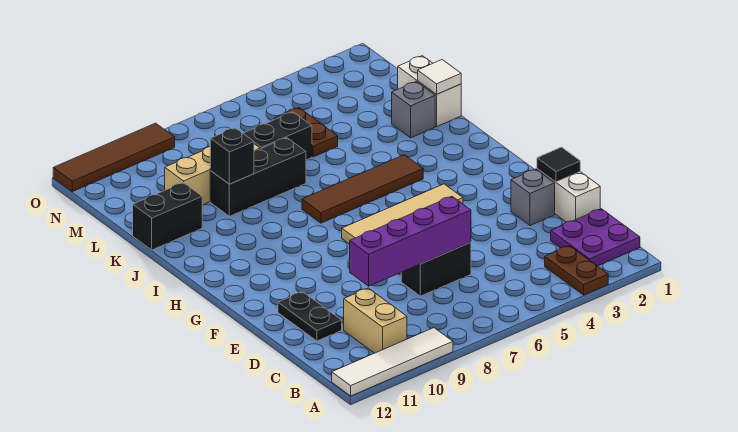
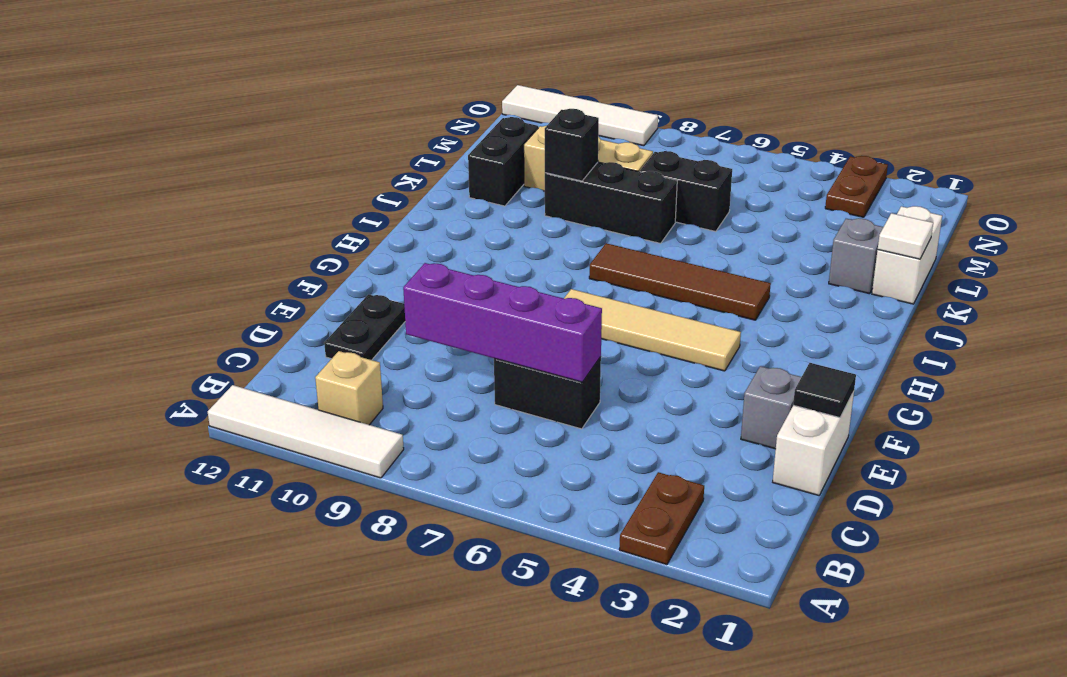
purple plate B1:C2 level 1 -> none
tan brick B10:C10 level 1 -> tan brick B10 level 1
black brick K11:K12 level 1 -> black brick K11:L11 level 1
brown plate L5:M5 level 1 -> brown plate N3:O3 level 1
brown tile O9:O12 level 1 -> white tile O9:O12 level 1

